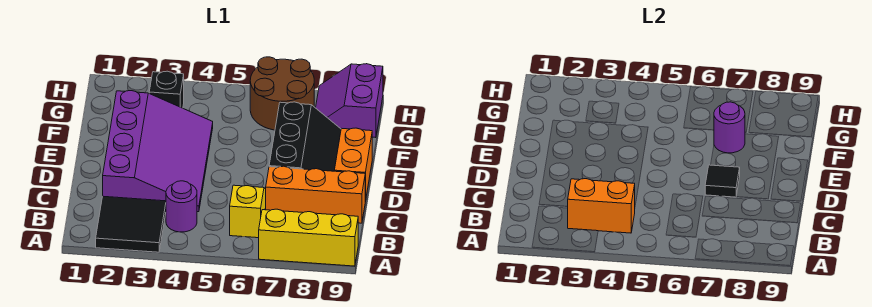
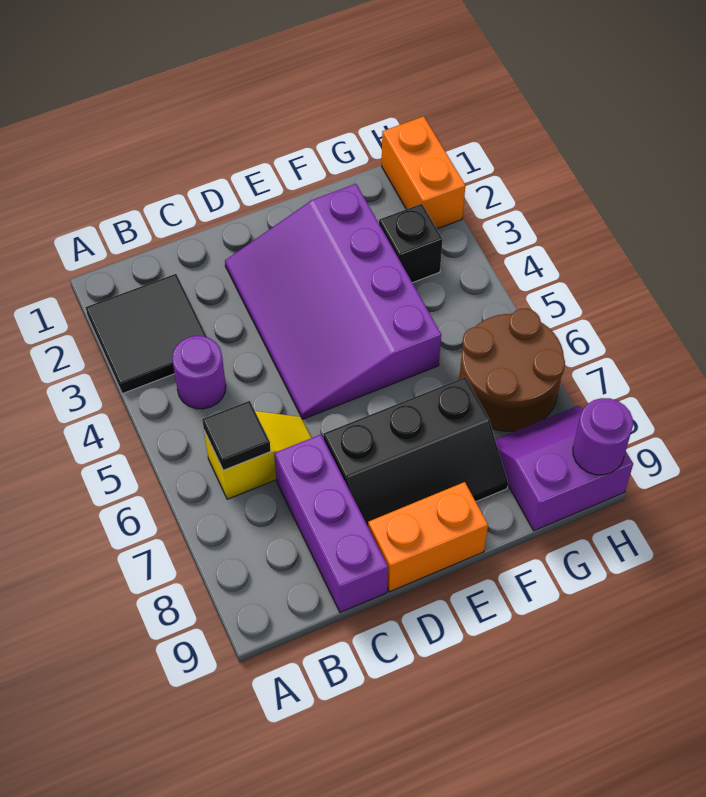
yellow brick A7:A9 level 1 -> none
orange brick B3:B4 level 2 -> orange brick H1:H2 level 1
purple slope C2:F4 level 1 top 2 -> purple slope D2:F5 level 1 top F
orange brick C7:C9 level 1 -> purple brick C7:C9 level 1
black tile D7 level 2 -> black tile B6 level 2
purple round brick F7 level 2 -> purple round brick H9 level 2

